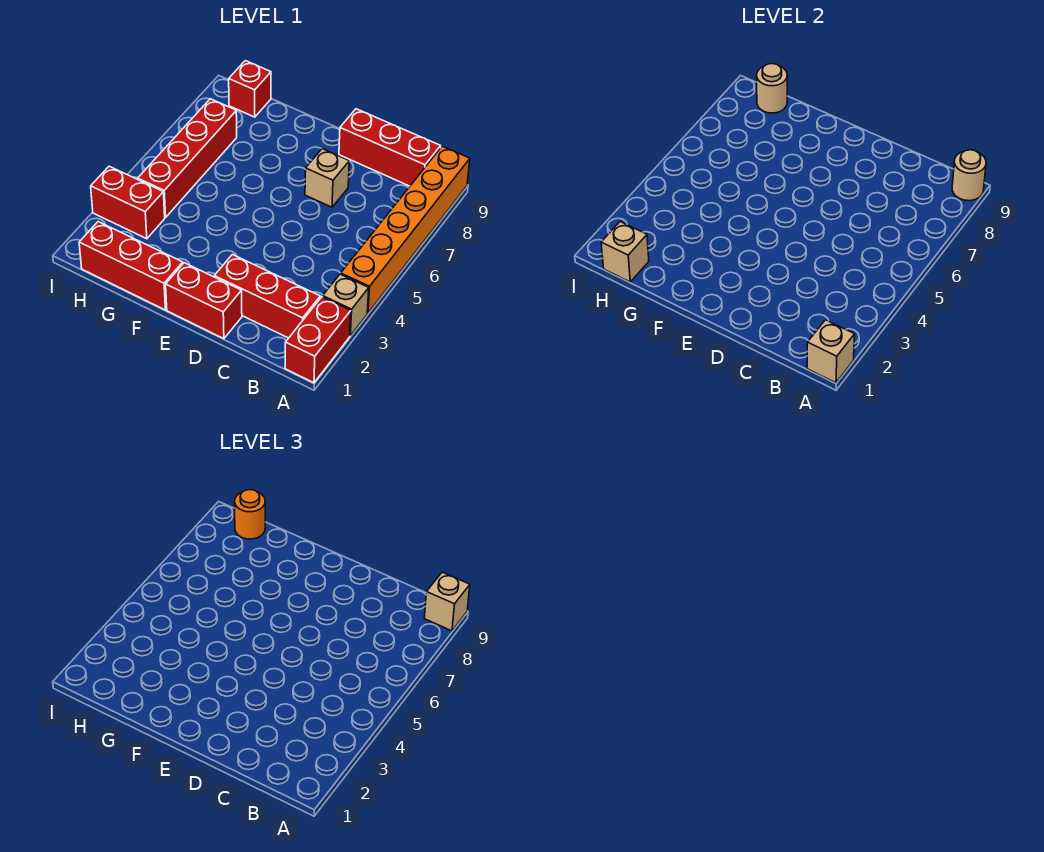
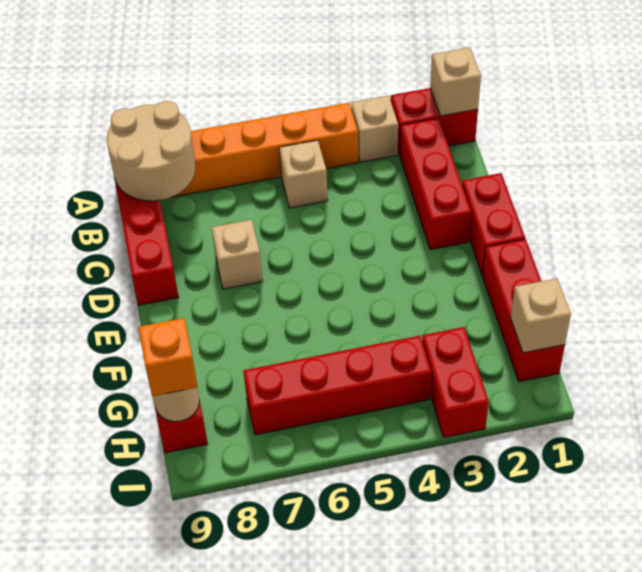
tan round brick A9 level 2 -> tan round brick A8:B9 level 2
tan brick A9 level 3 -> tan brick B5 level 1
orange round brick H9 level 3 -> orange brick H9 level 3

